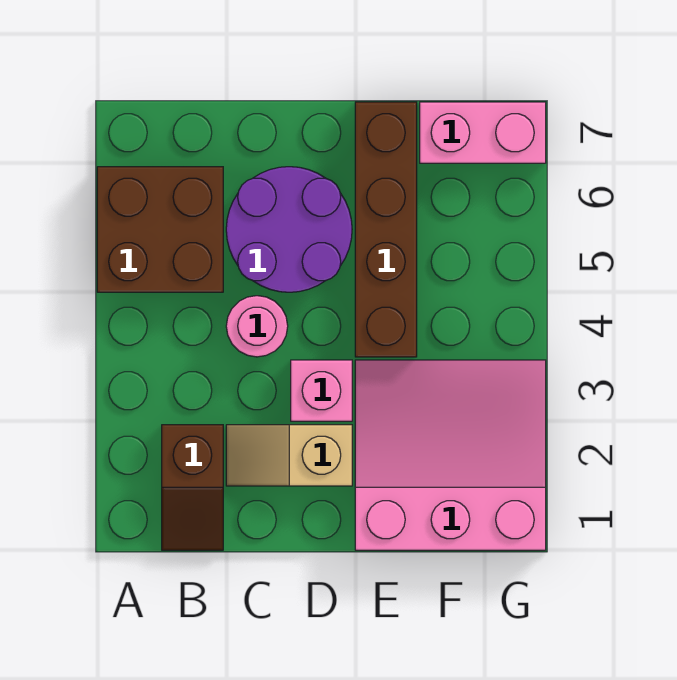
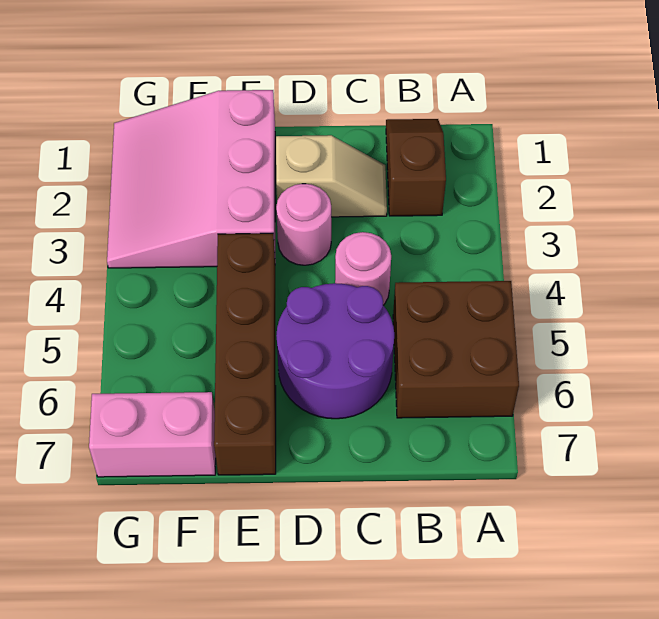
pink brick D3 level 1 -> pink round brick D3 level 1
pink slope E1:G3 level 1 top 1 -> pink slope E1:G3 level 1 top E

